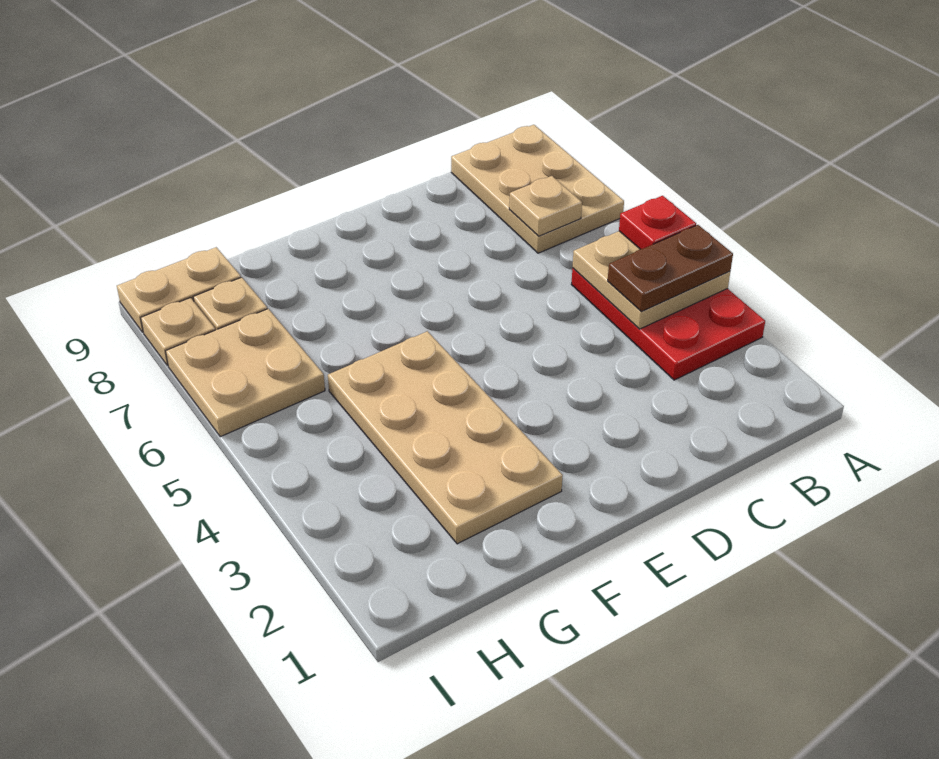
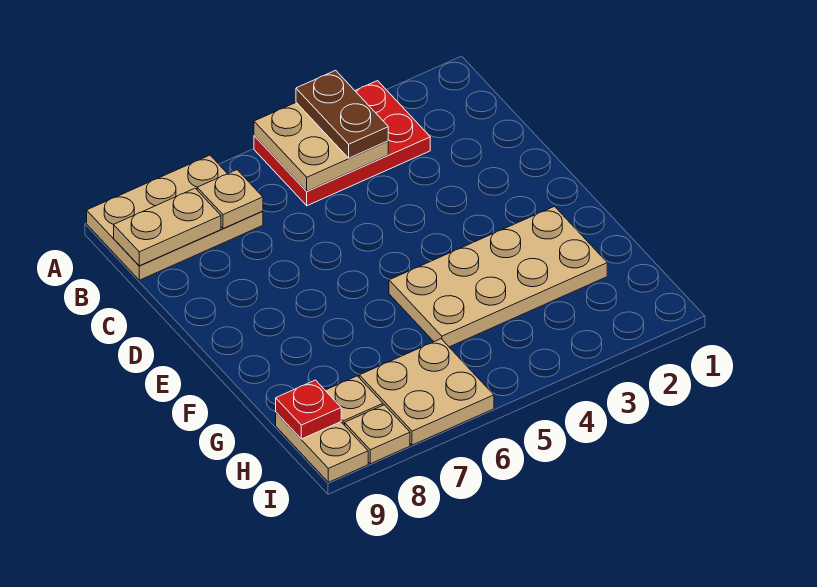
red plate A5 level 3 -> red plate H9 level 2
none -> tan plate B8:B9 level 2

